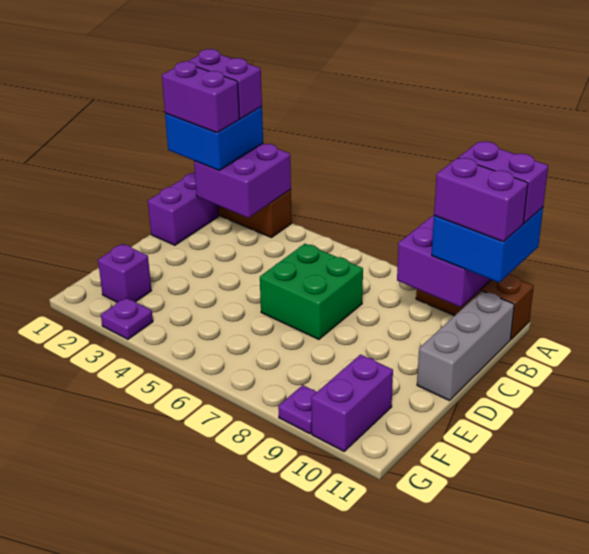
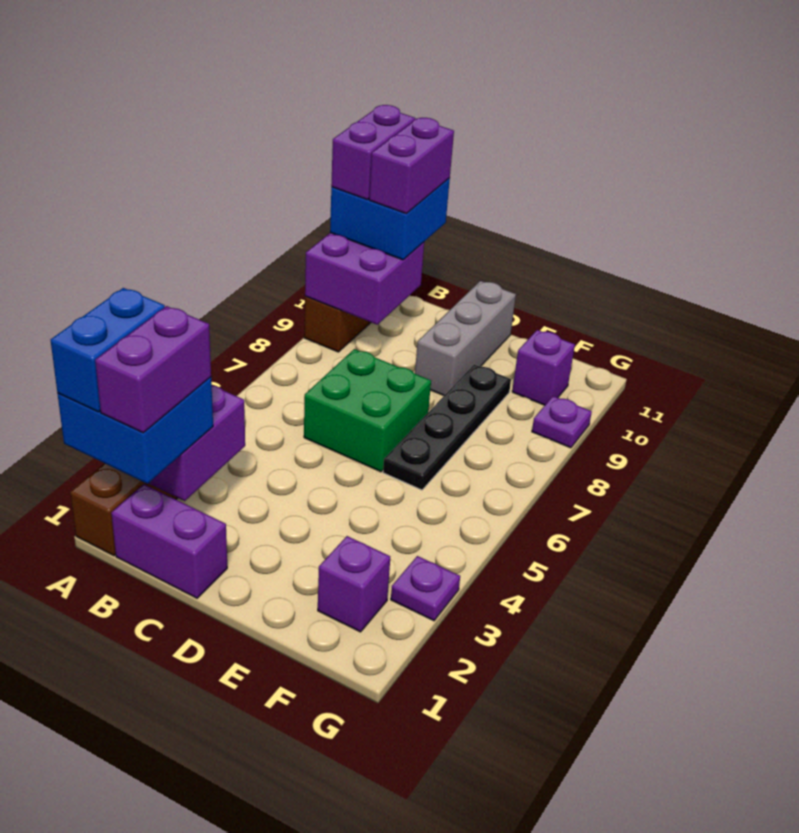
purple brick A1:A2 level 4 -> blue brick A1:A2 level 4
grey brick B11:D11 level 1 -> grey brick D9:D11 level 1
none -> black plate E6:E9 level 1
purple brick F10:G10 level 1 -> purple brick F10 level 1

